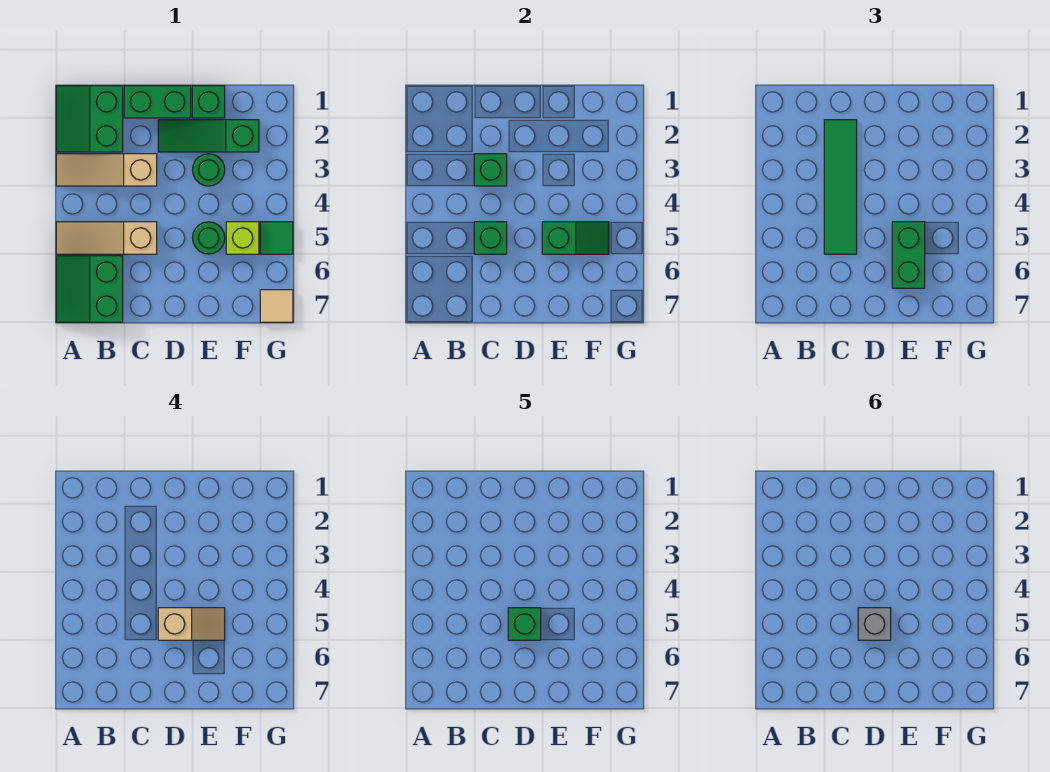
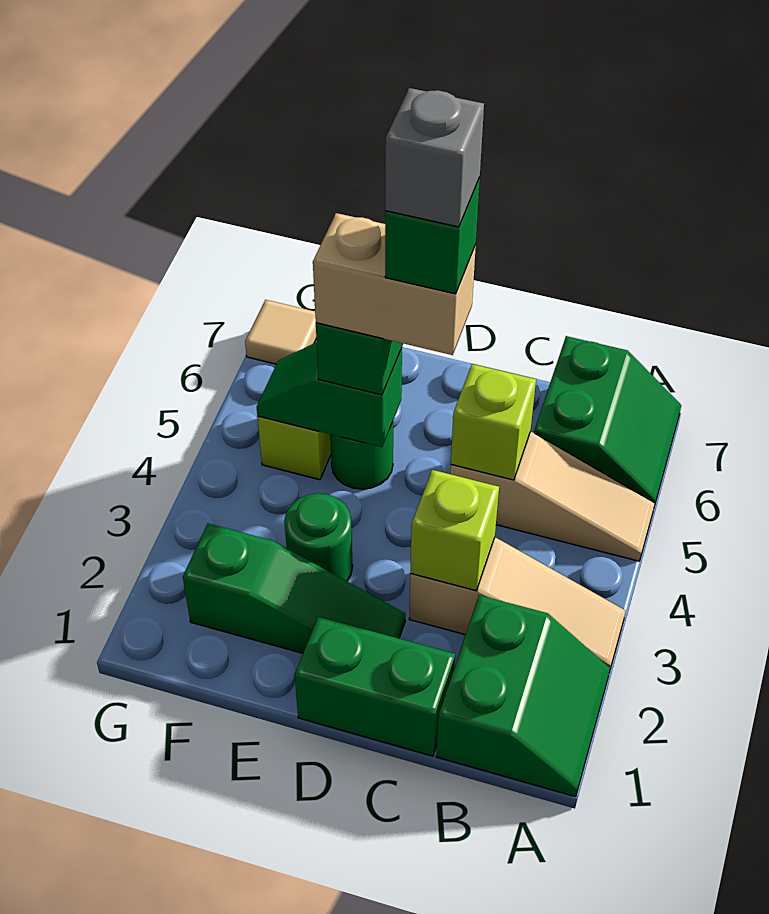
green tile C2:C5 level 3 -> none
green brick C3 level 2 -> lime brick C3 level 2
green brick C5 level 2 -> lime brick C5 level 2
tan slope D5:E5 level 4 top D -> tan brick D5:E5 level 4
green brick E1 level 1 -> none
green tile G5 level 1 -> none

